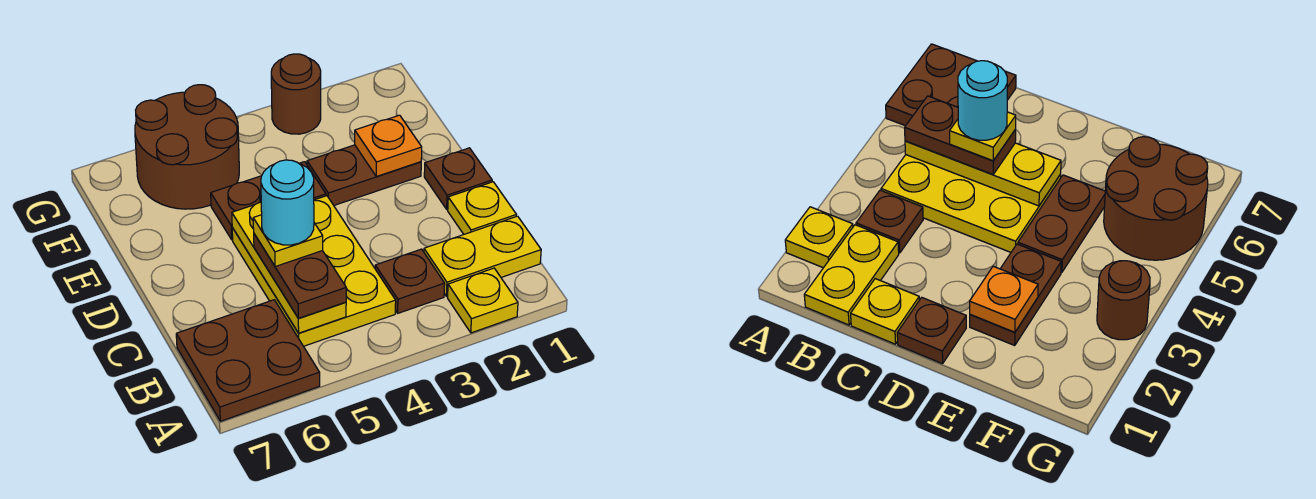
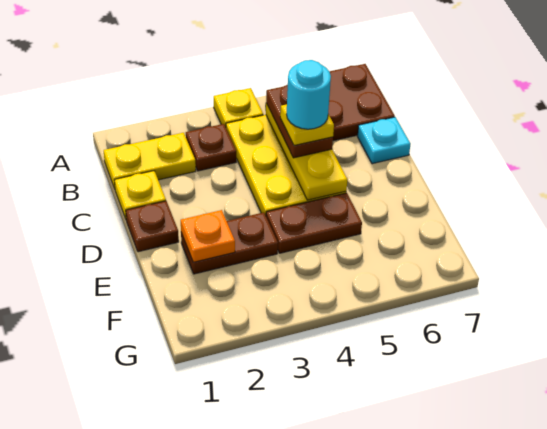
yellow plate A2 level 1 -> yellow plate A4 level 1
none -> cyan plate C7 level 1
brown round brick F5:G6 level 1 -> none
brown round brick G3 level 1 -> none

